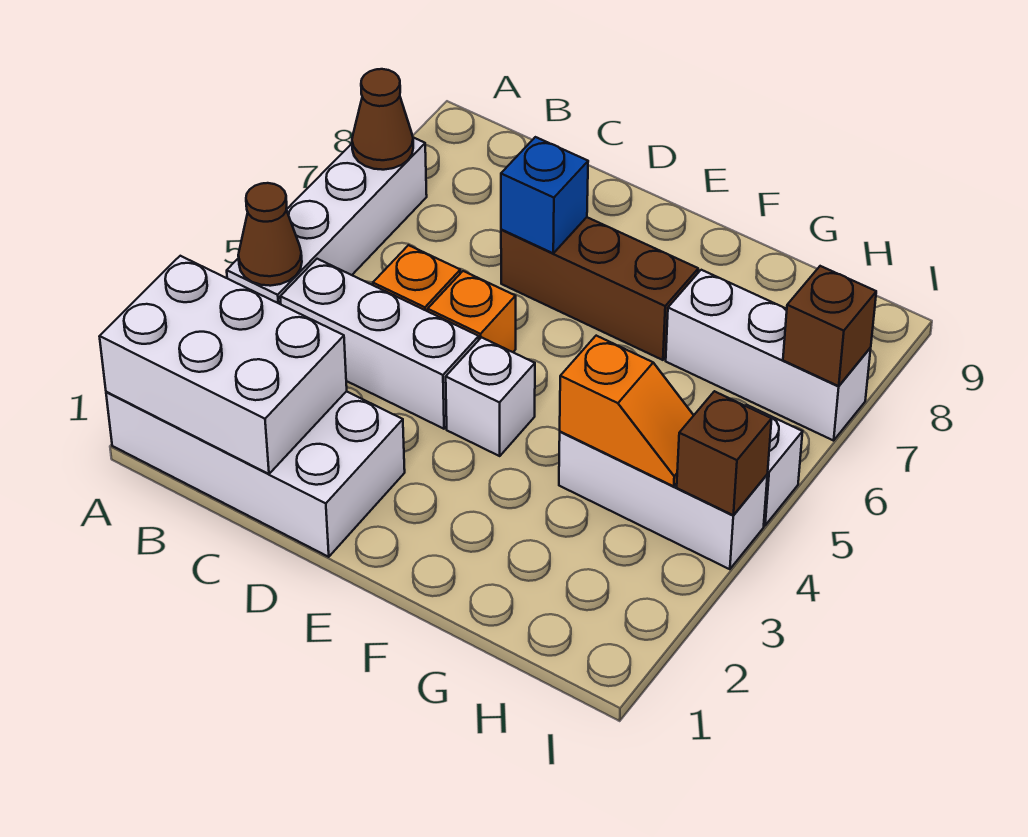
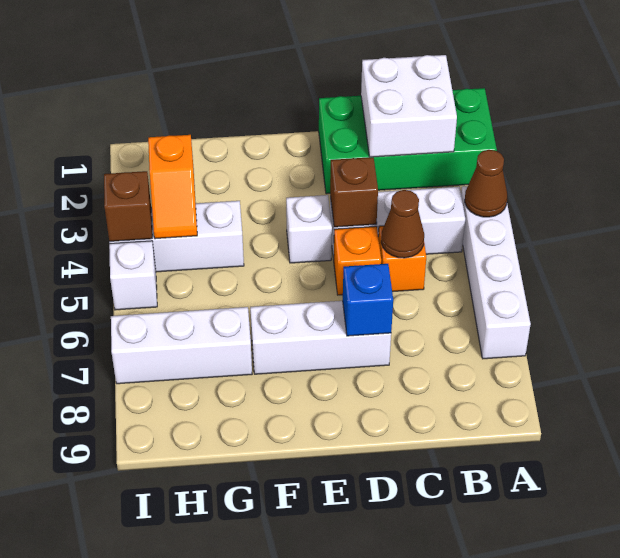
white brick A1:D2 level 1 -> green brick A1:D2 level 1
white brick A1:C2 level 2 -> white brick B1:C2 level 2
brown cone A7 level 2 -> brown cone C5 level 2
brown brick D7:F7 level 1 -> white brick D7:F7 level 1
orange slope G4:H4 level 2 top G -> orange slope H3:H4 level 2 top 3
brown brick I7 level 2 -> brown brick D4 level 2

